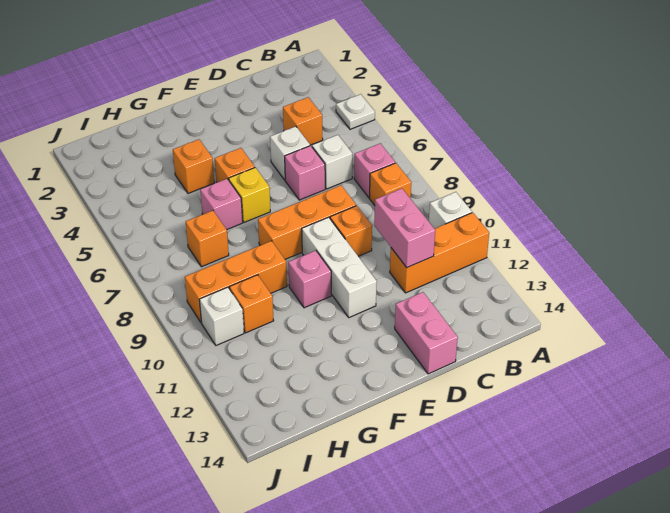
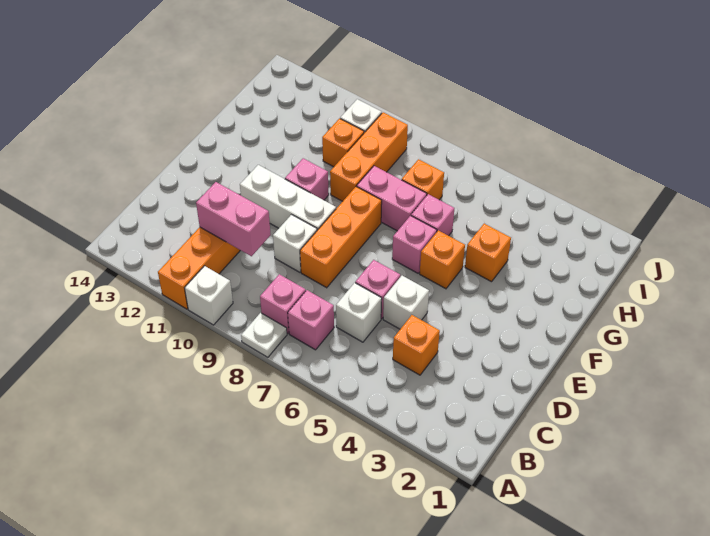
white plate A4 level 1 -> white plate A8 level 1
orange brick B8 level 1 -> pink brick B8 level 1
orange brick D9 level 1 -> white brick D9 level 1
pink brick D13:D14 level 1 -> pink brick G7:G8 level 1
yellow brick F6 level 1 -> pink brick F6 level 1

